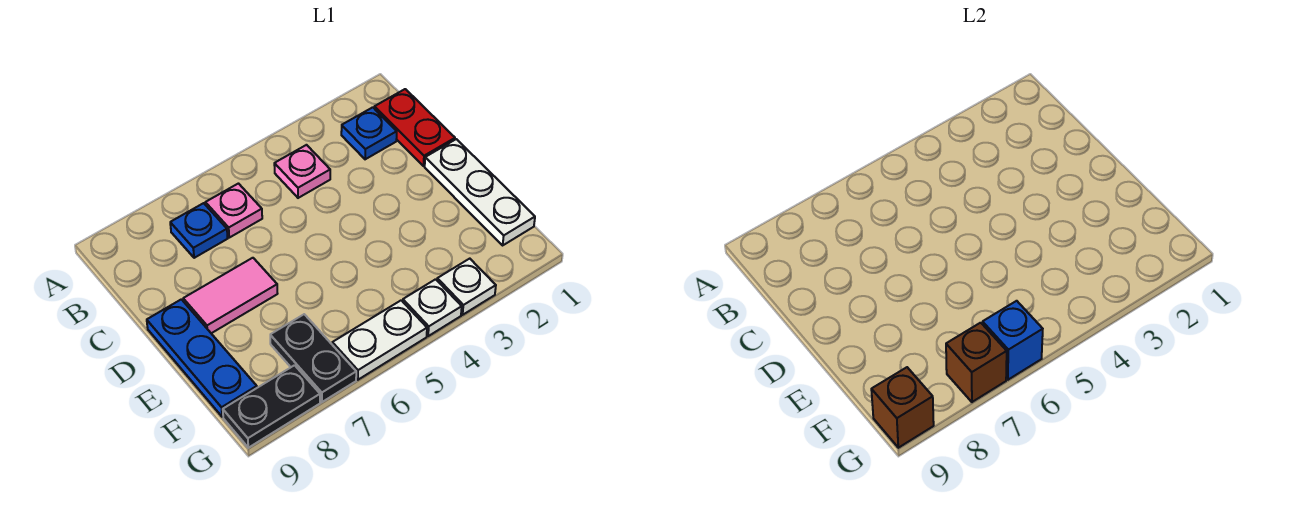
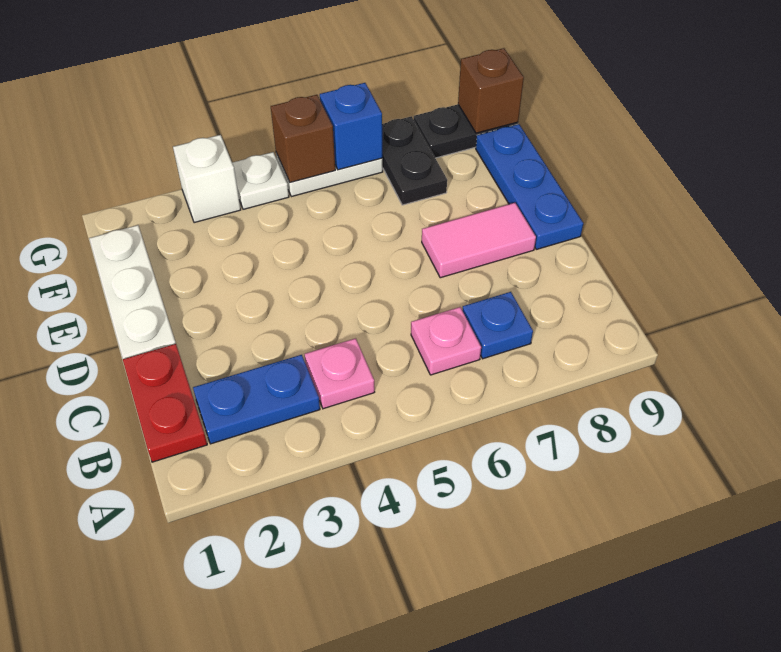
blue plate B2 level 1 -> blue plate B2:B3 level 1
white plate G3 level 1 -> white brick G3 level 1
brown brick G7 level 2 -> brown brick G5 level 2

